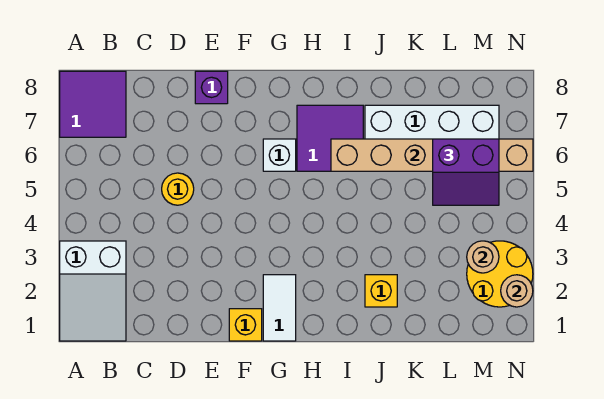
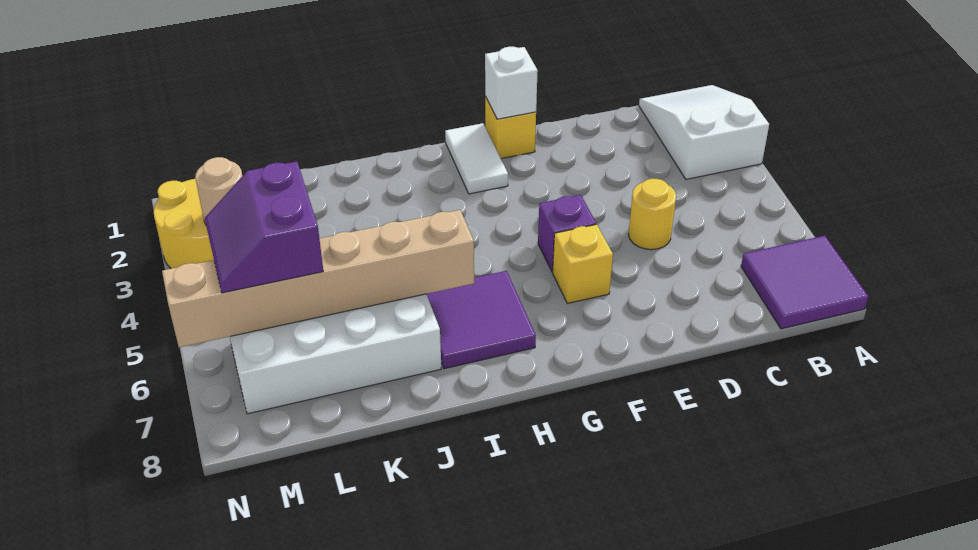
purple brick E8 level 1 -> purple brick F5 level 1
white brick G6 level 1 -> white brick F1 level 2
yellow brick J2 level 1 -> yellow brick F6 level 1
purple slope L5:M6 level 3 top 6 -> purple slope L5:M6 level 3 top L
tan round brick N2 level 2 -> none

